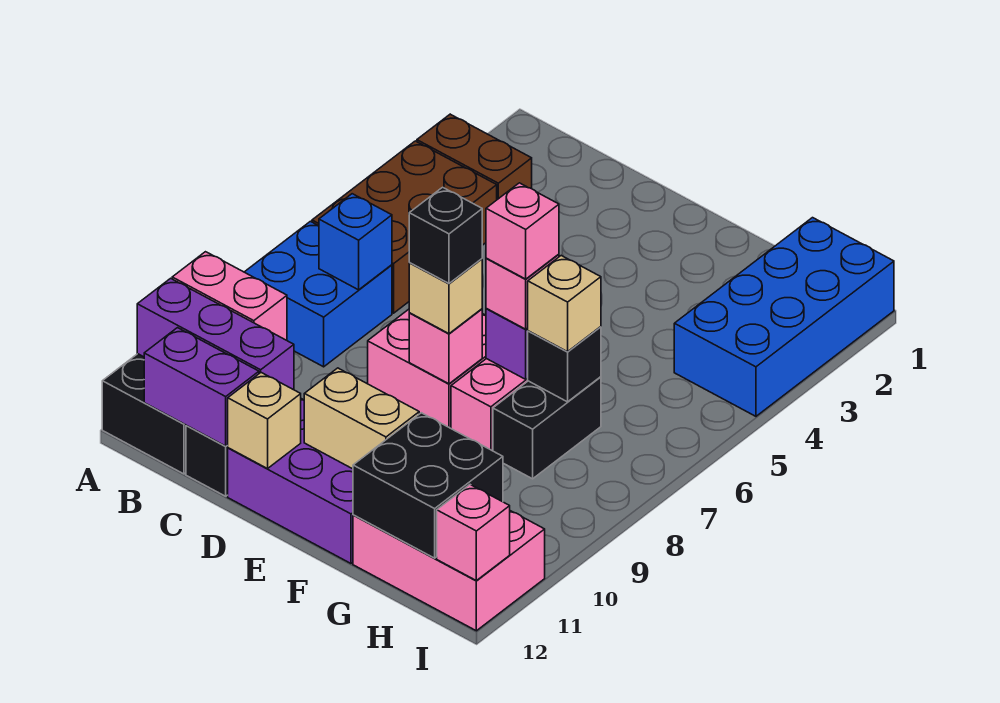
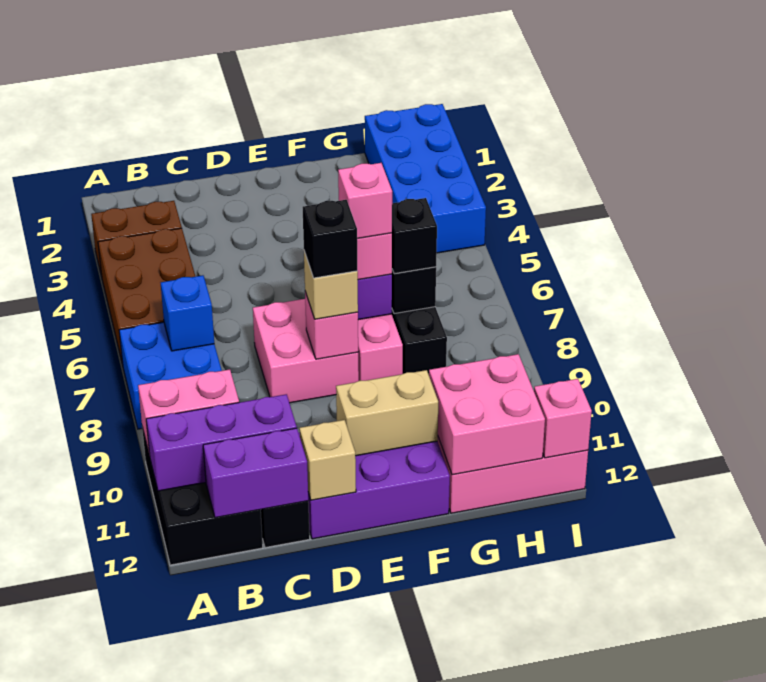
tan brick G7 level 3 -> black brick G7 level 3
black brick G11:H12 level 2 -> pink brick G11:H12 level 2

